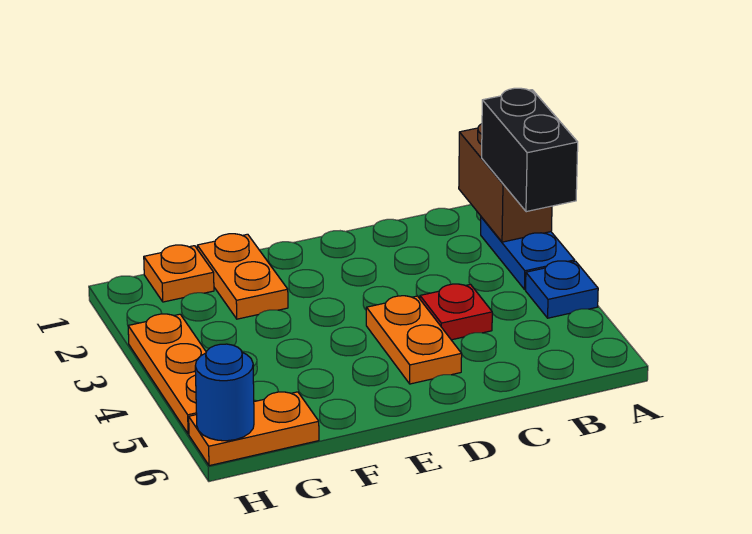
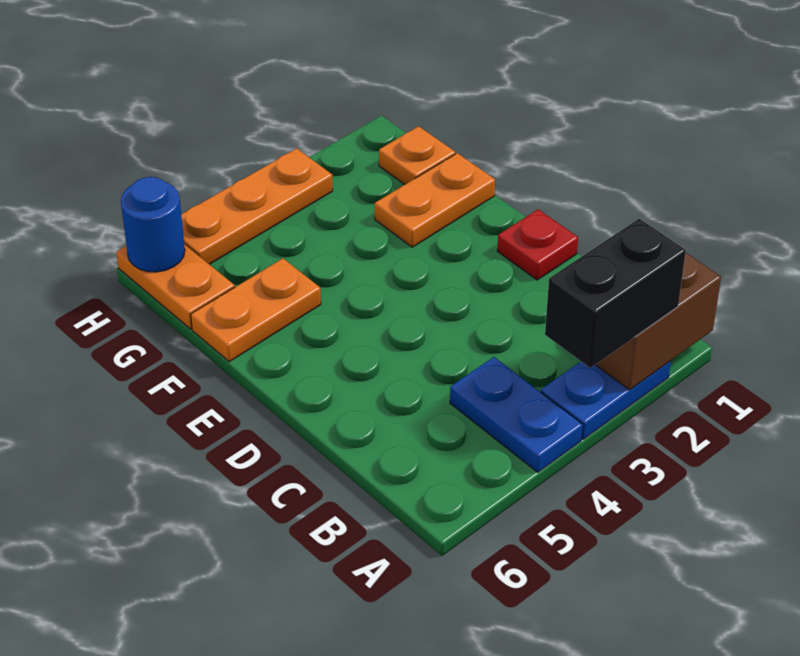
blue plate A4 level 1 -> blue plate A4:B4 level 1
red plate C4 level 1 -> red plate D1 level 1
orange plate D4:D5 level 1 -> orange plate F5:F6 level 1

